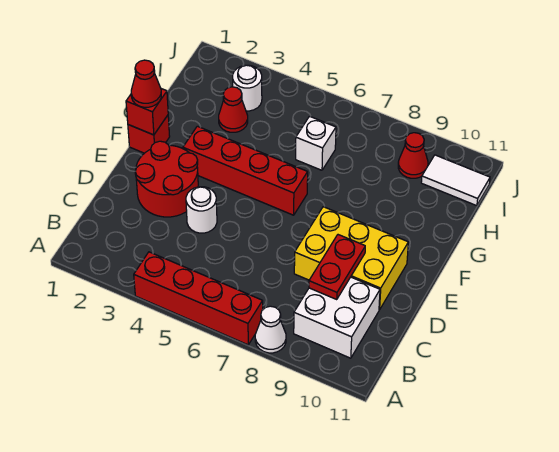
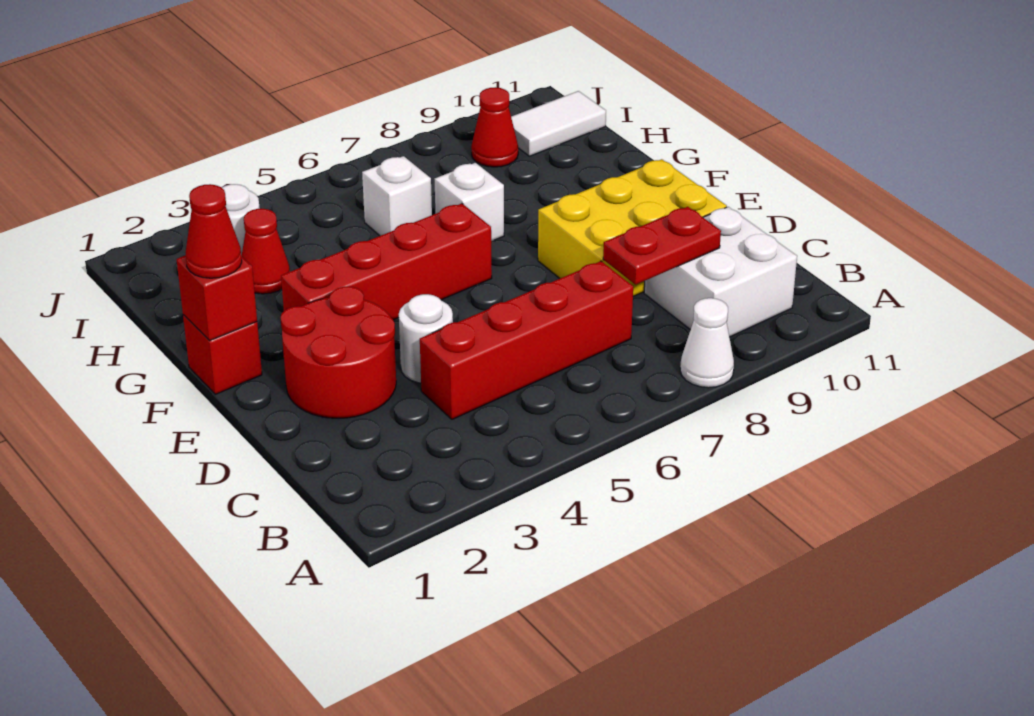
red brick A4:A7 level 1 -> red brick C4:C7 level 1
red plate C9:D9 level 2 -> red plate C8:C9 level 2
none -> white brick G7 level 1

